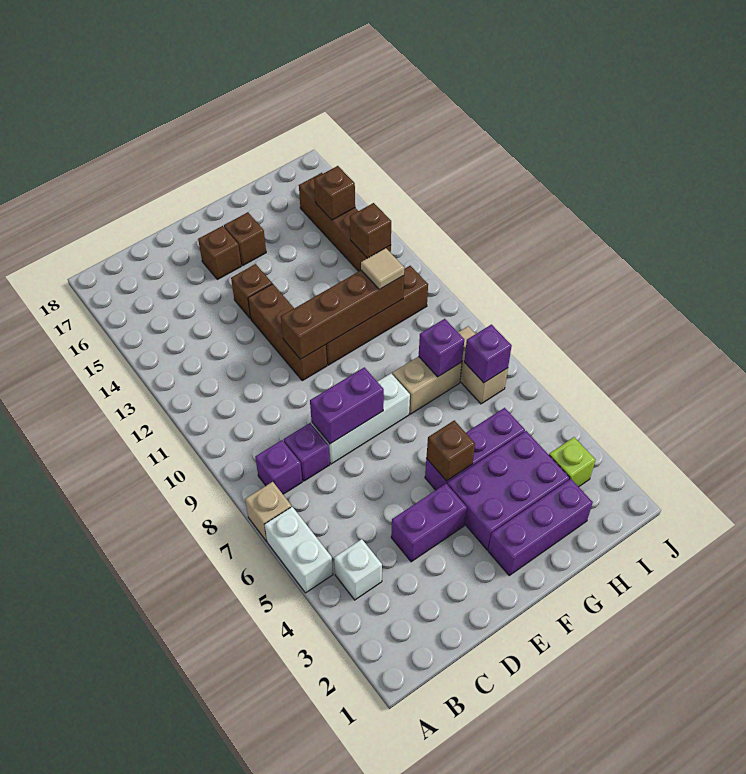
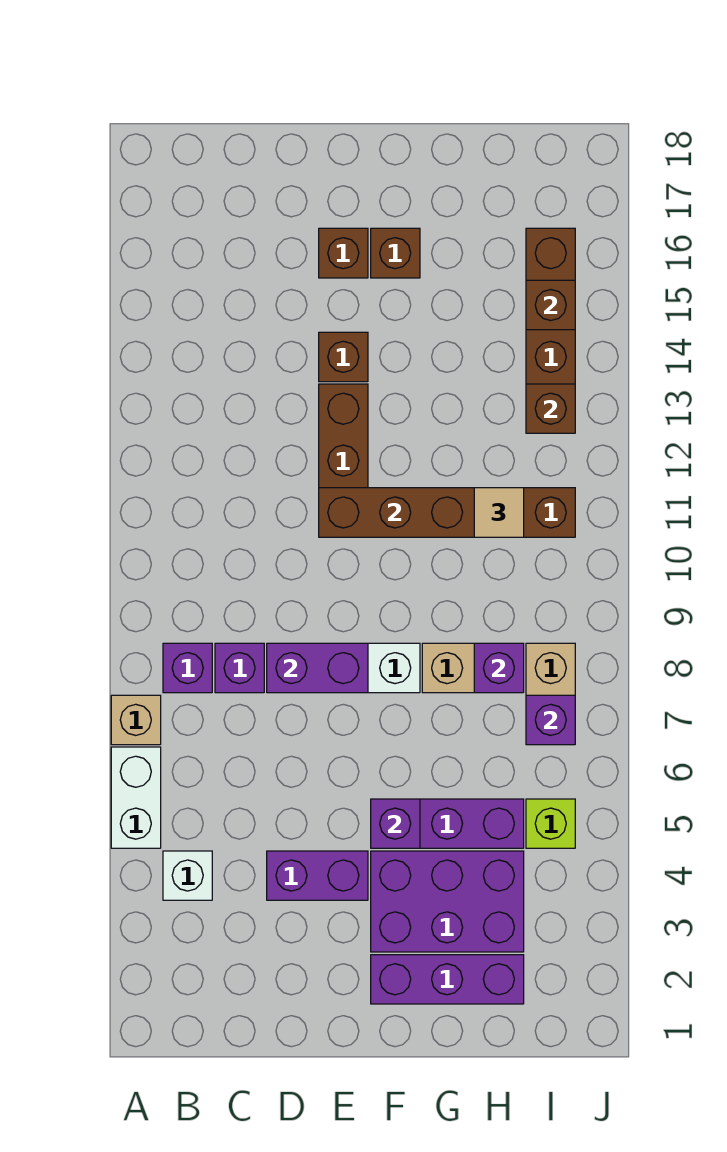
brown brick F5 level 2 -> purple brick F5 level 2
lime brick I3 level 1 -> lime brick I5 level 1

